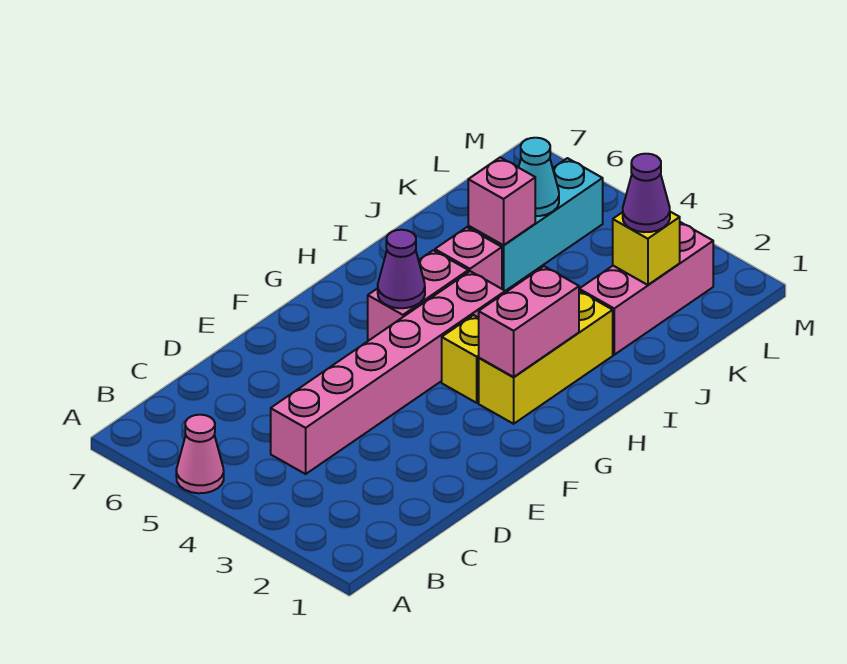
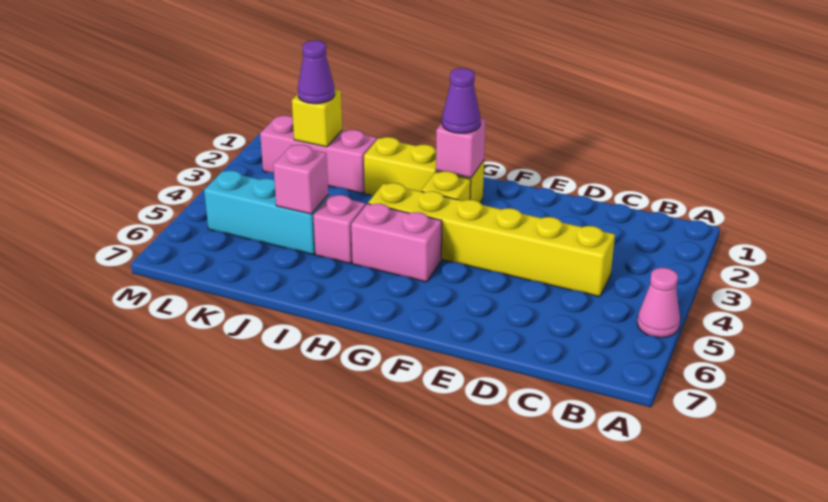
pink brick C4:H4 level 1 -> yellow brick C4:H4 level 1
pink brick G2:H2 level 2 -> pink brick G2 level 2
purple cone G5 level 2 -> purple cone G2 level 3
cyan cone K5 level 2 -> none

